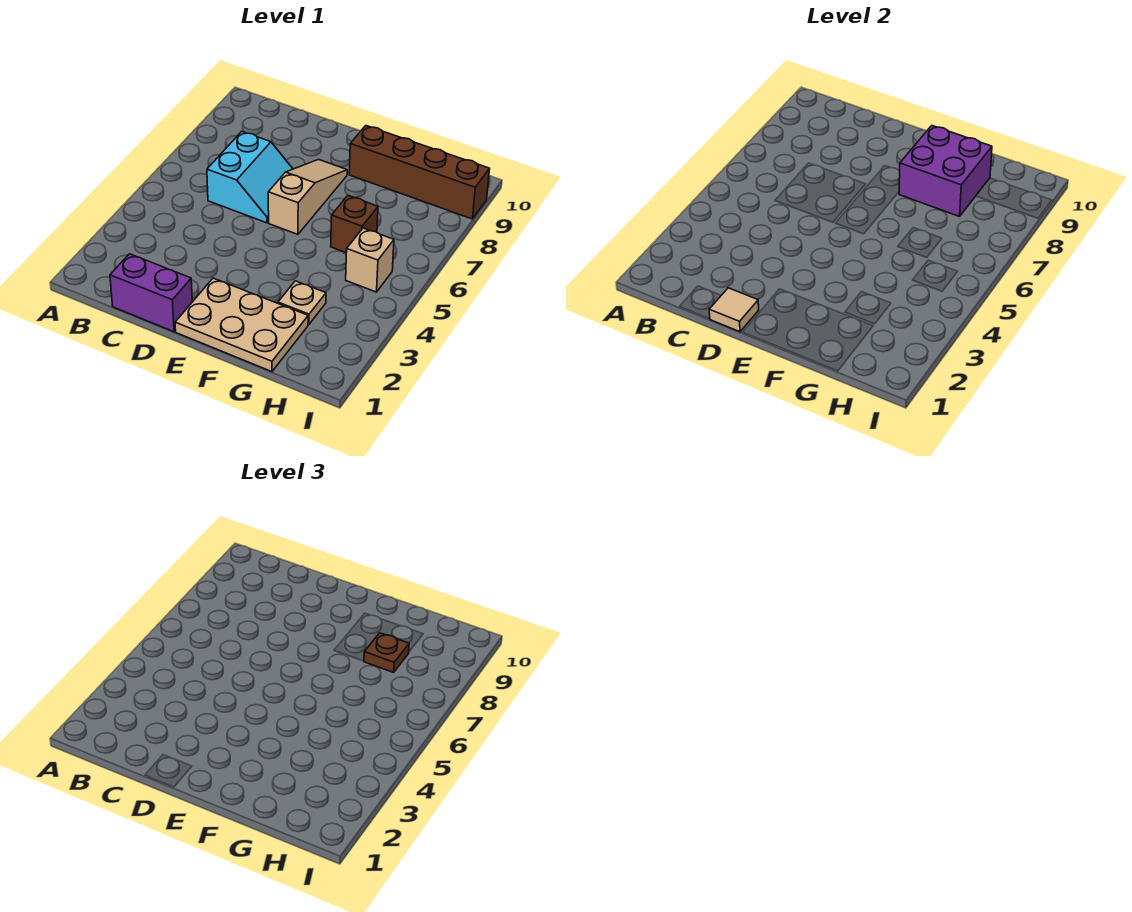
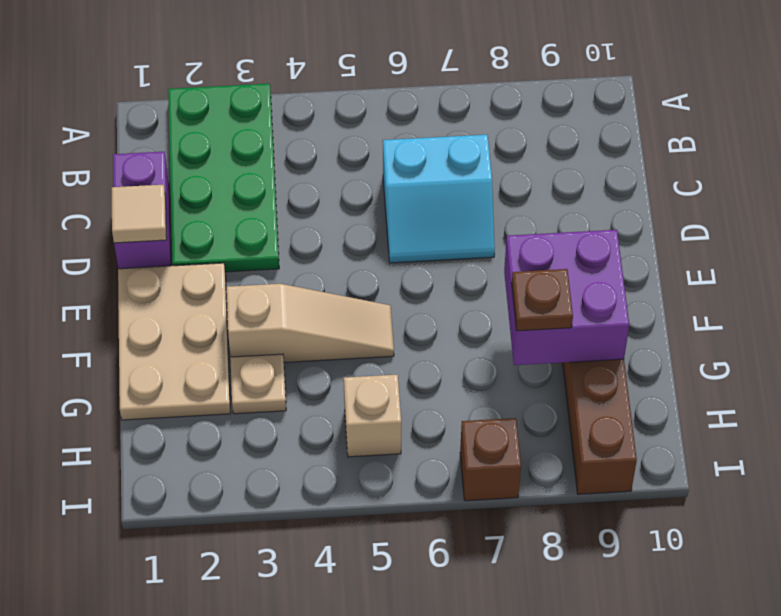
none -> green plate A2:D3 level 1
tan slope E6:E8 level 1 top 6 -> tan slope F3:F5 level 1 top 3
brown brick G6 level 1 -> brown brick I7 level 1

